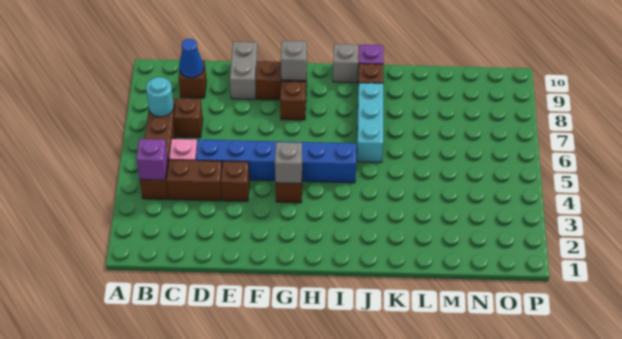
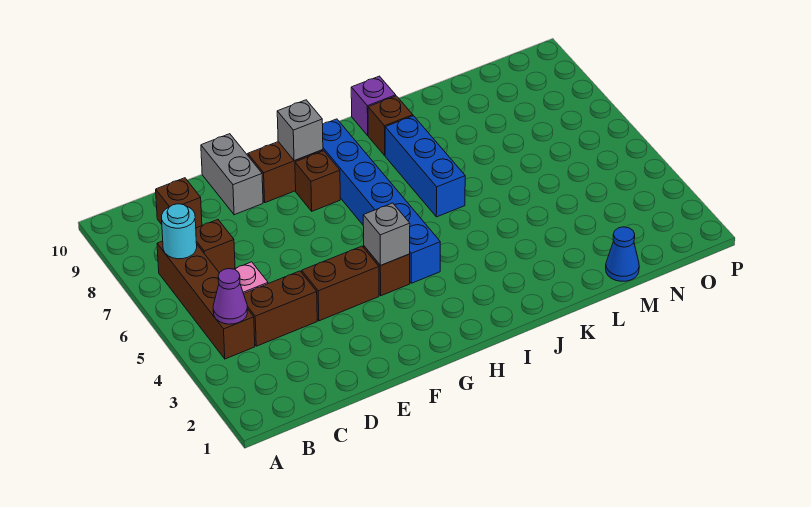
purple brick B4 level 2 -> purple cone B4 level 2
blue cone C9 level 2 -> blue cone M1 level 1
blue brick D5:I5 level 1 -> blue brick H4:H9 level 1
brown brick E4 level 1 -> brown brick E4:F4 level 1
grey brick I10 level 1 -> none
cyan brick J6:J8 level 1 -> blue brick J6:J8 level 1

